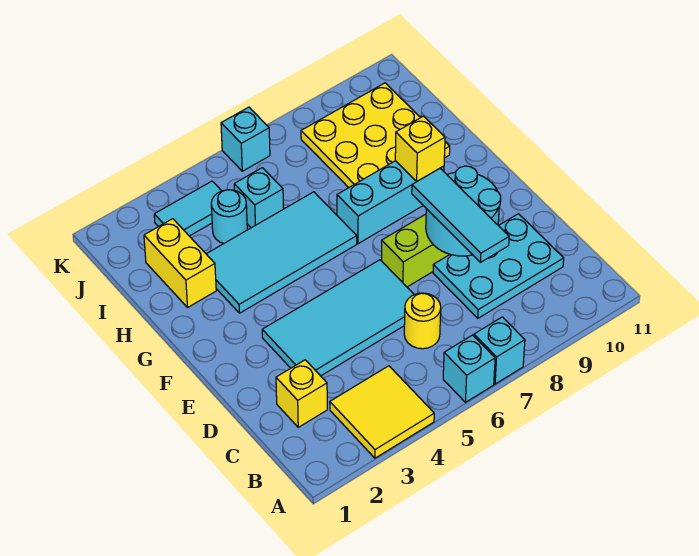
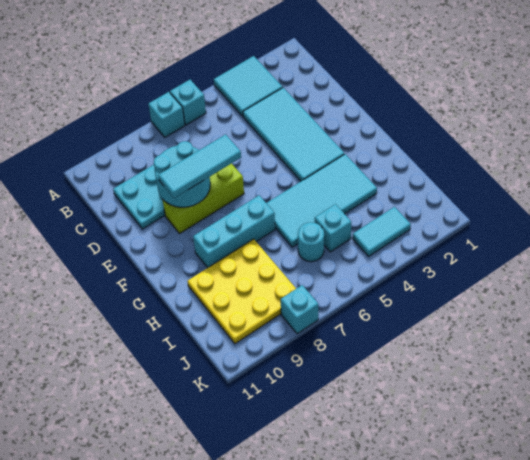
yellow tile A3:B4 level 1 -> cyan tile A3:B4 level 1
yellow brick C2 level 1 -> none
yellow round brick C6 level 1 -> none
cyan tile C8:E8 level 3 -> cyan tile E7:E9 level 3
cyan tile D3:E6 level 1 -> cyan tile C3:F4 level 1
yellow brick G9 level 2 -> none
yellow brick H2:I2 level 1 -> none
cyan round brick I4 level 1 -> cyan round brick I6 level 1
cyan brick K6 level 1 -> cyan brick K8 level 1

